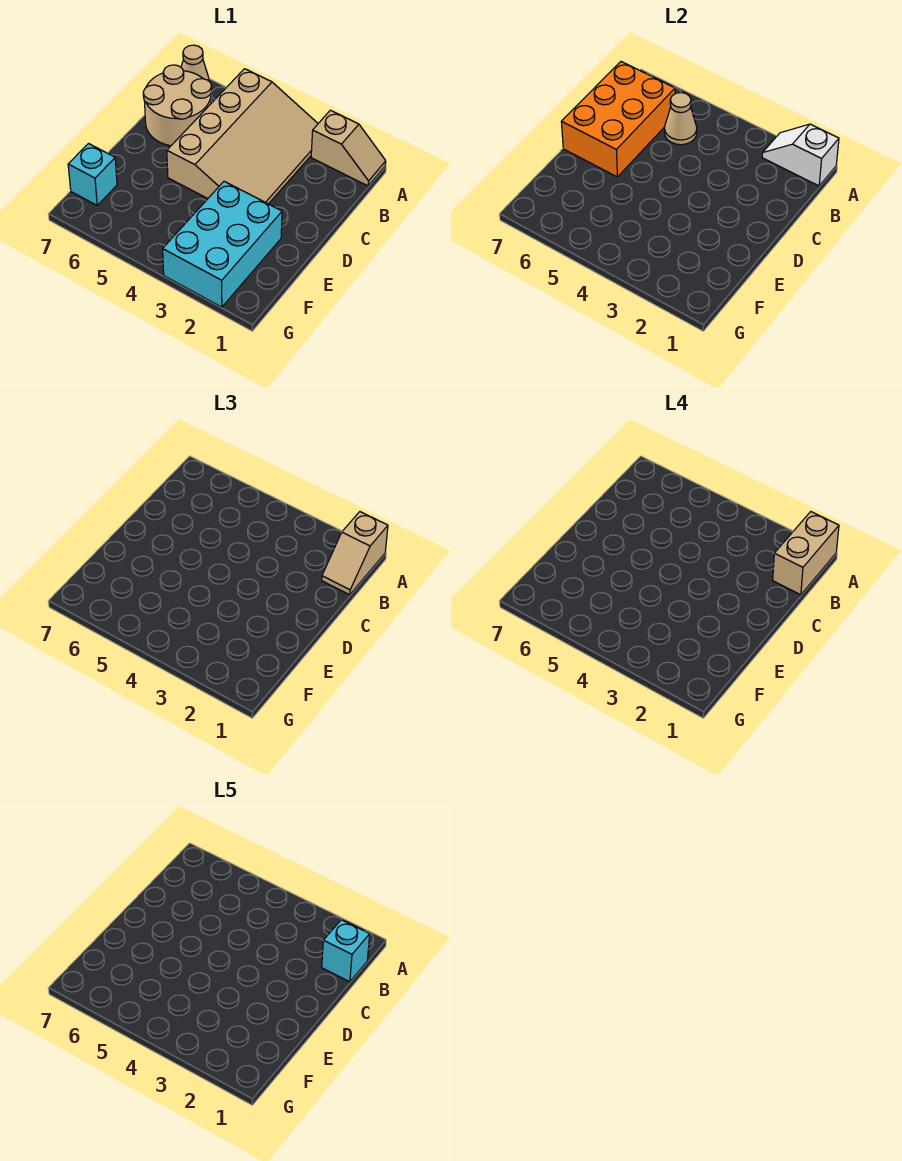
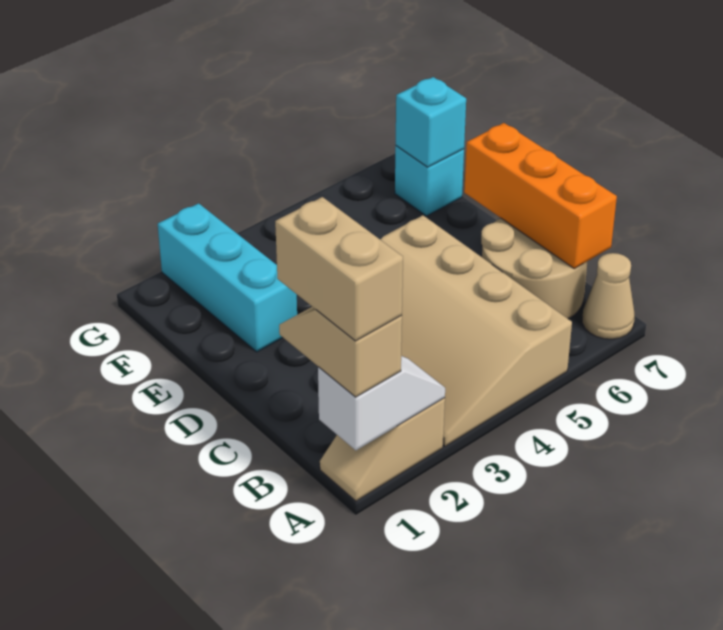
cyan brick B1 level 5 -> cyan brick F7 level 2
tan cone B5 level 2 -> none
orange brick B6:D7 level 2 -> orange brick B7:D7 level 2
cyan brick E2:G3 level 1 -> cyan brick E2:G2 level 1

